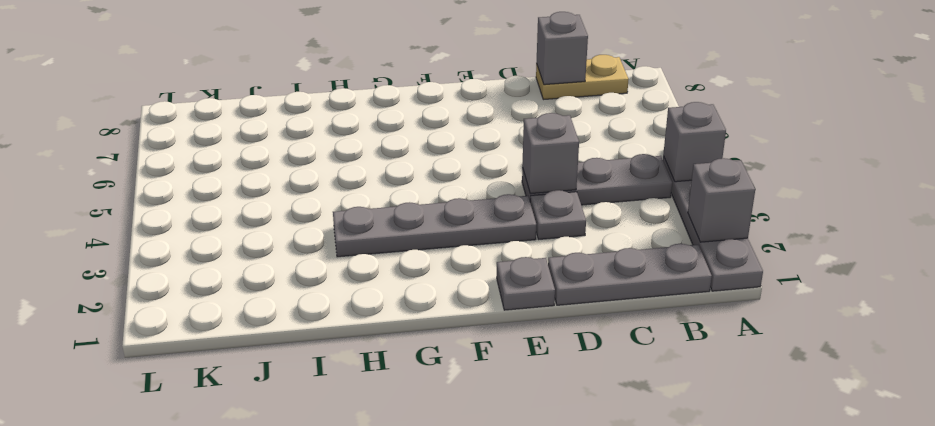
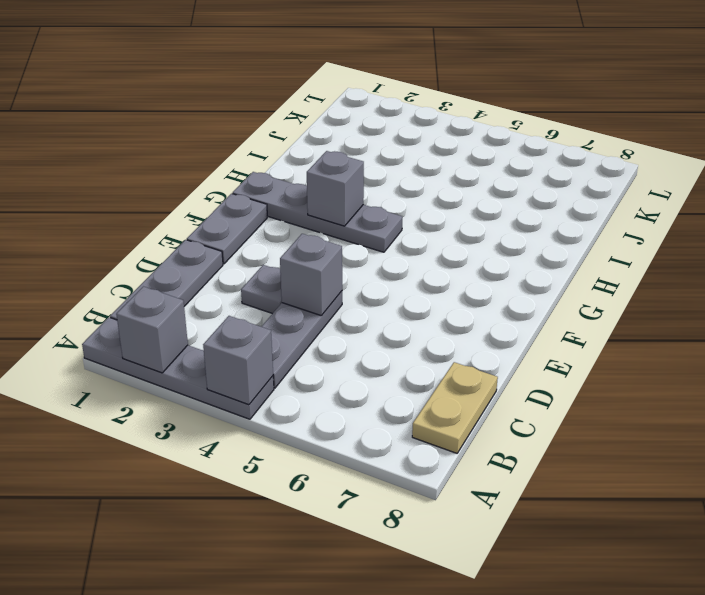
grey brick C8 level 2 -> grey brick G3 level 2
grey plate E1 level 1 -> grey plate E1:F1 level 1
grey plate E3:H3 level 1 -> grey plate G1:G4 level 1

